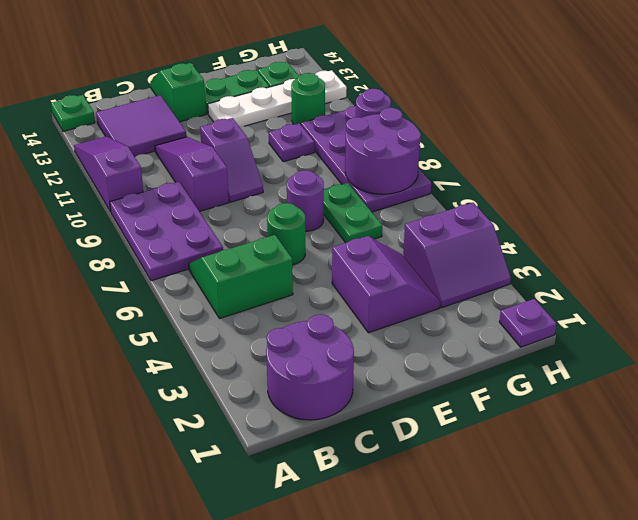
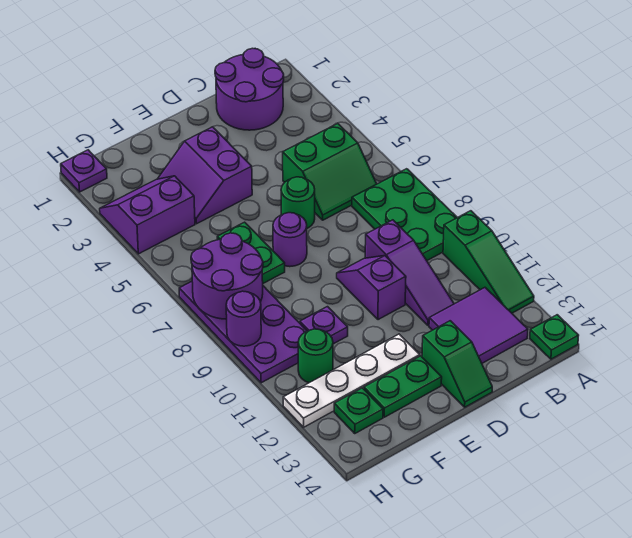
purple plate A7:B9 level 1 -> green plate A7:B9 level 1
purple slope A10:A12 level 1 top 10 -> green slope A10:A12 level 1 top 10

